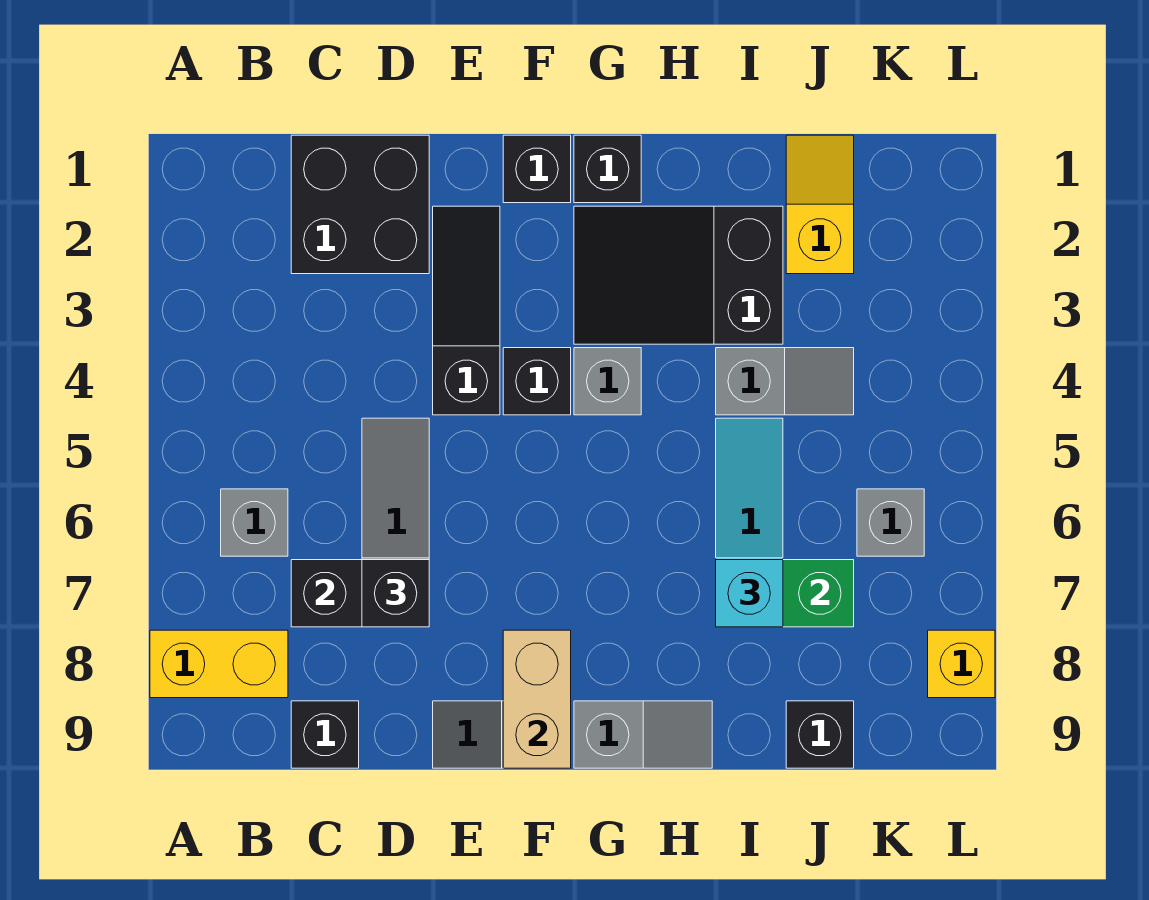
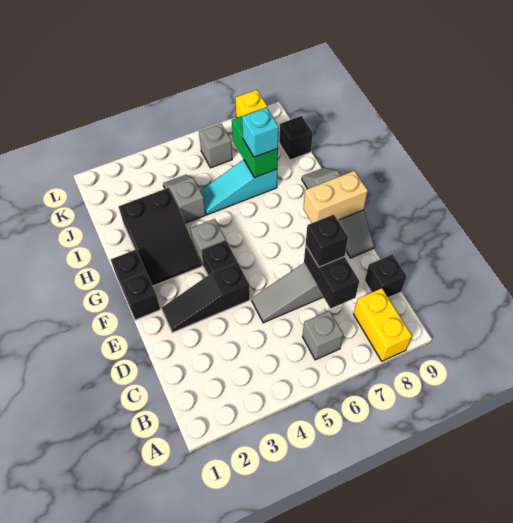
black brick C1:D2 level 1 -> none
yellow slope J1:J2 level 1 top 2 -> none

